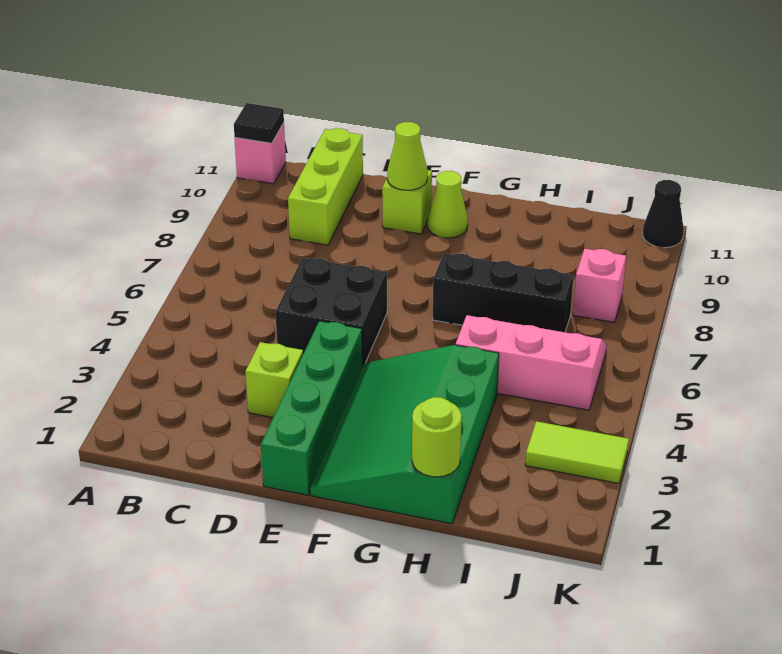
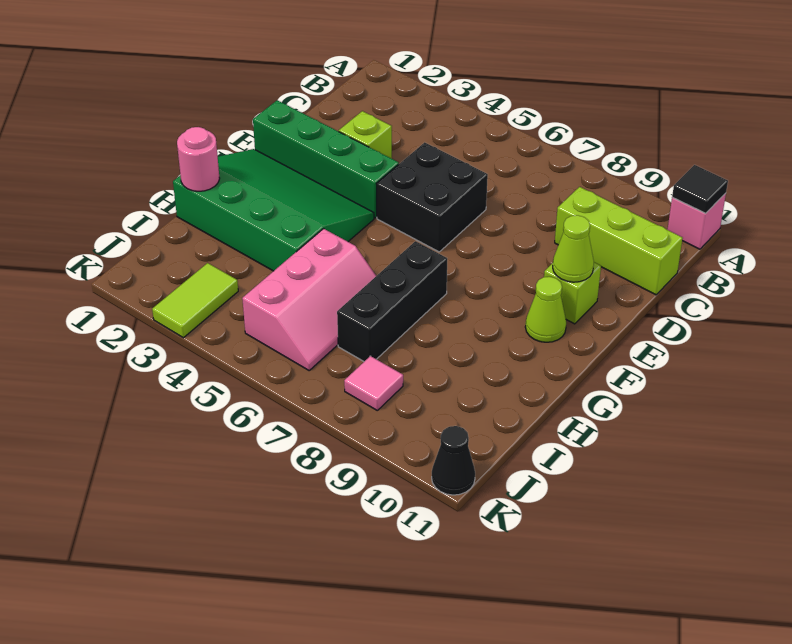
lime round brick H1 level 2 -> pink round brick H1 level 2
pink brick J8 level 1 -> pink tile J8 level 1

